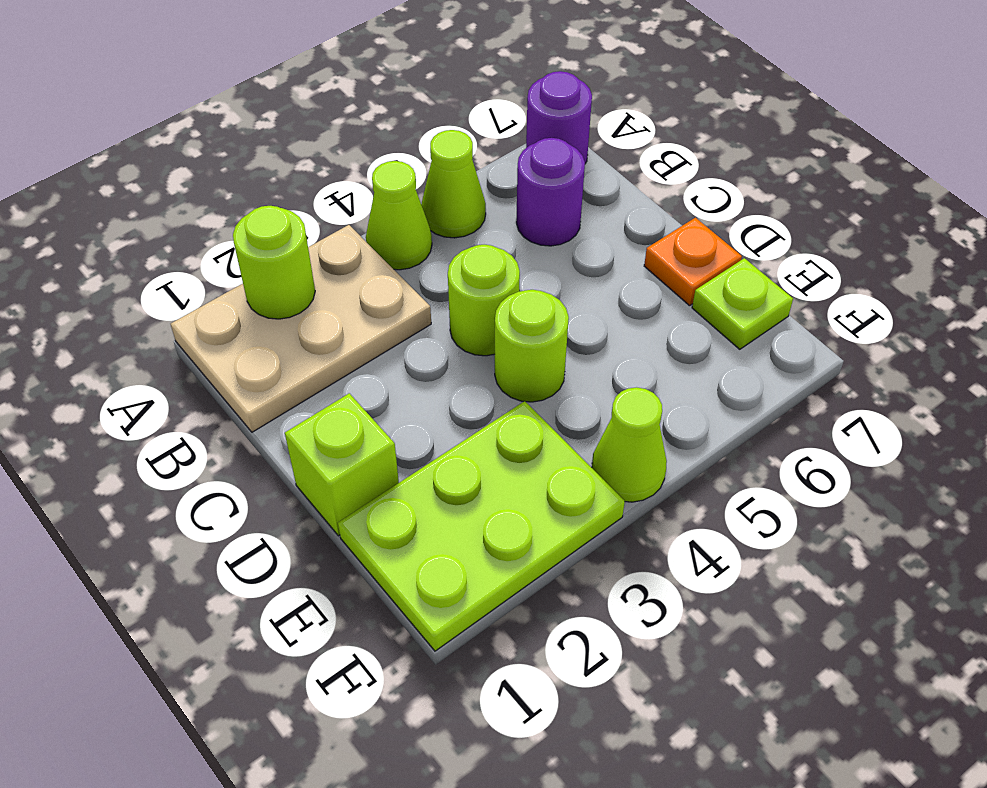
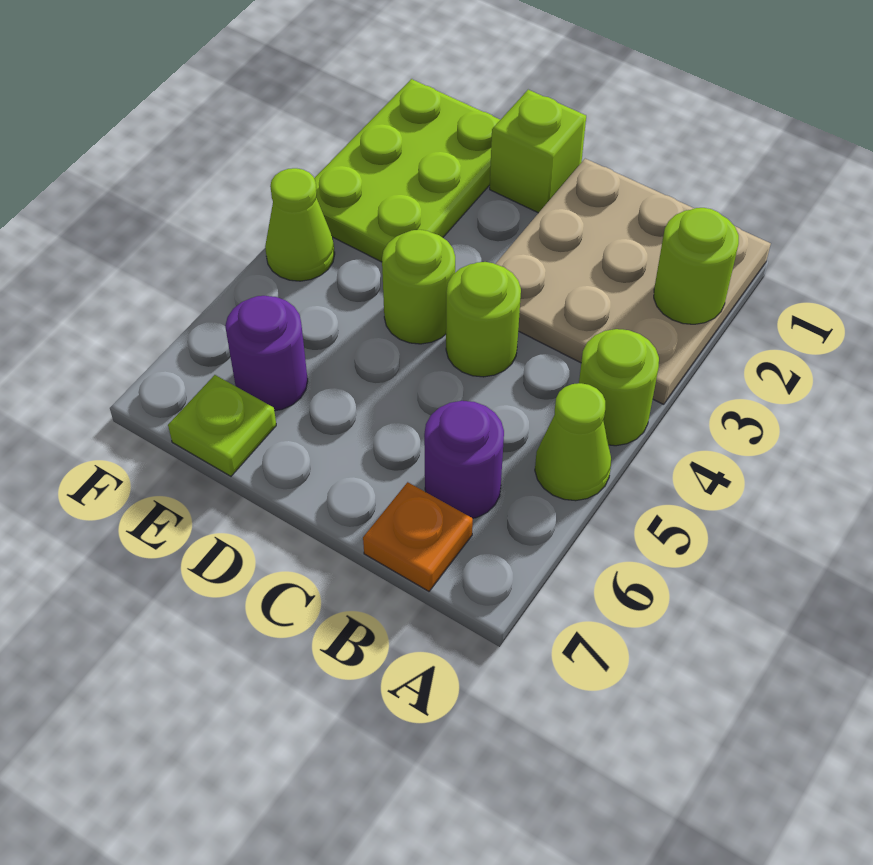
tan plate A1:B3 level 1 -> tan plate A1:C3 level 1
lime cone A4 level 1 -> lime round brick A4 level 1
purple round brick A7 level 1 -> purple round brick E6 level 1
orange plate D7 level 1 -> orange plate B7 level 1

